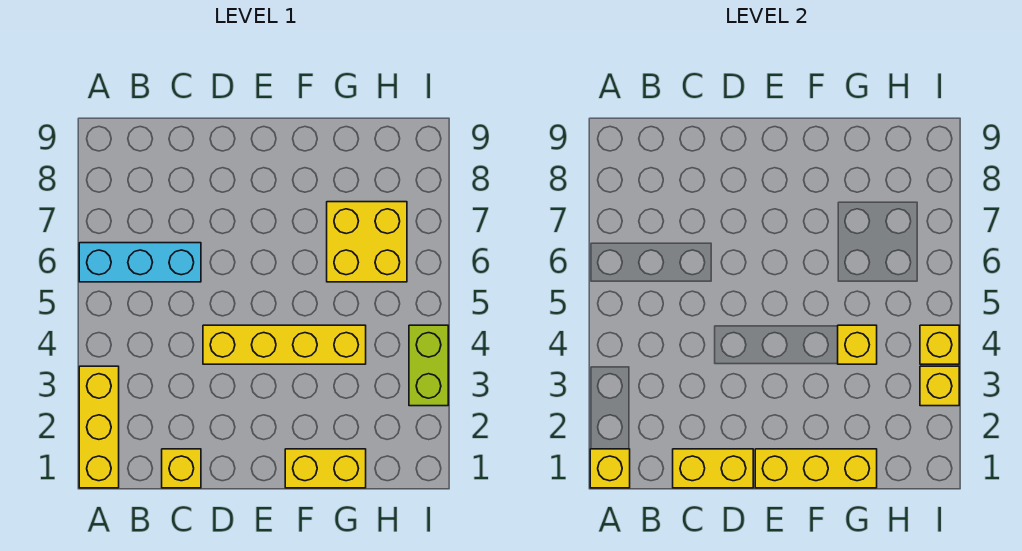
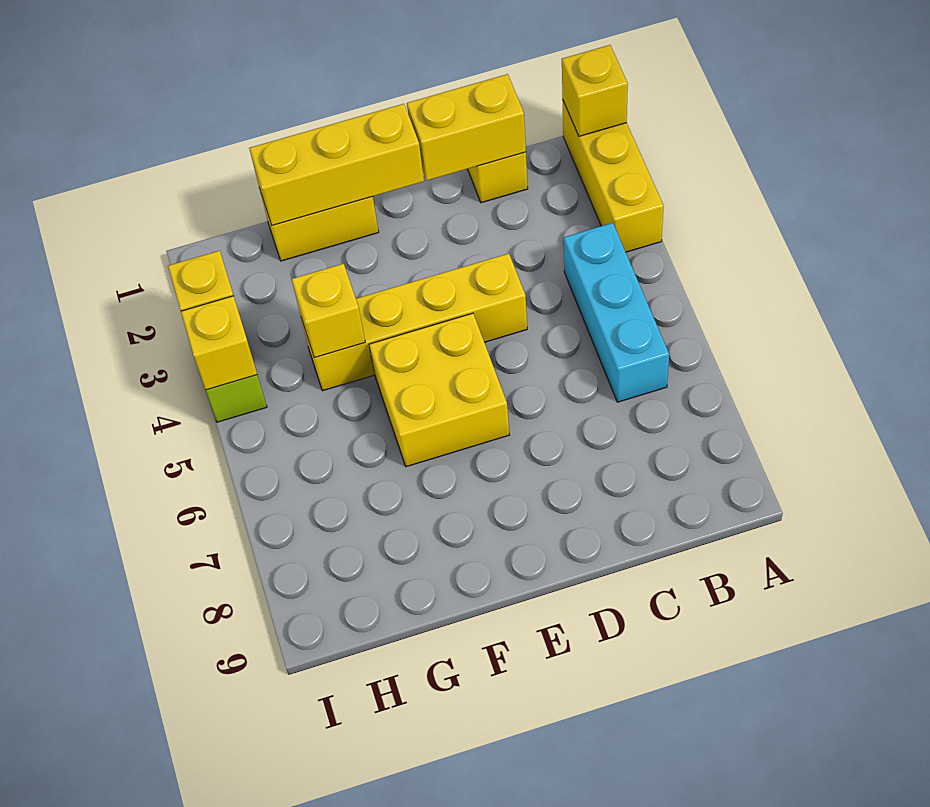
cyan brick A6:C6 level 1 -> cyan brick B4:B6 level 1
yellow brick G6:H7 level 1 -> yellow brick E5:F6 level 1

